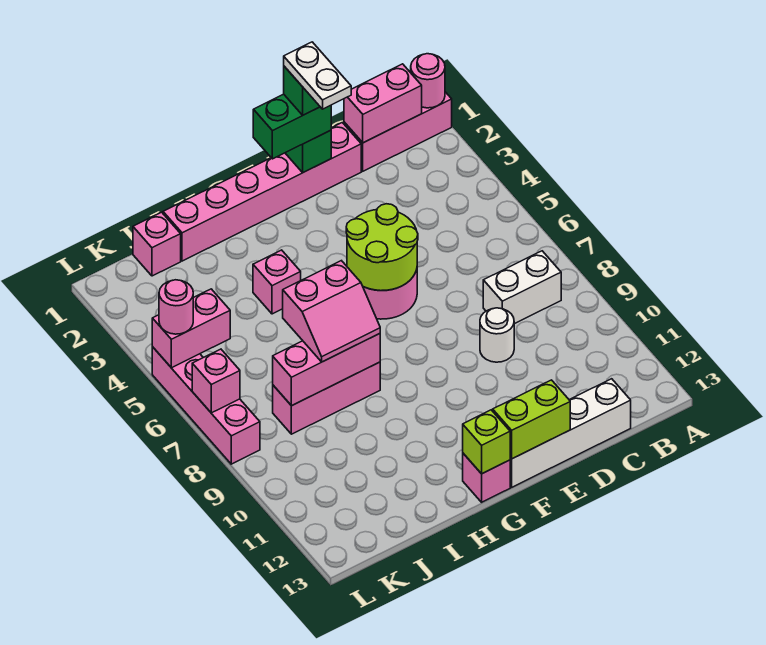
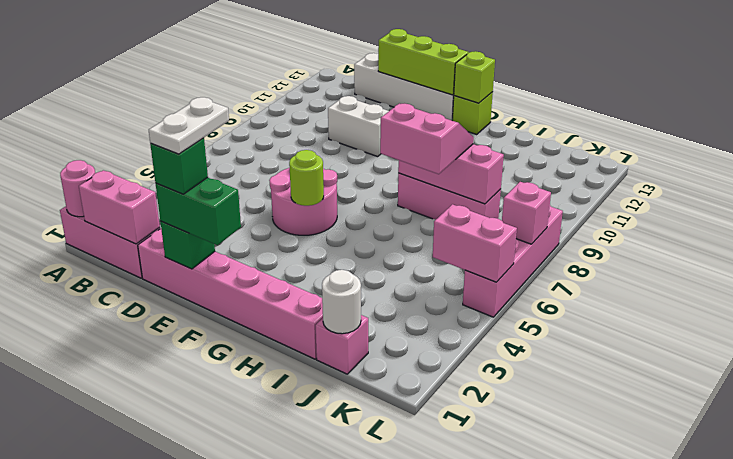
white brick B8:C8 level 1 -> white brick D10:E10 level 1
white round brick D9 level 1 -> white round brick J1 level 2
lime round brick E5:F6 level 2 -> lime round brick F5 level 2
lime brick E13:F13 level 2 -> lime brick D13:F13 level 2
pink brick G13 level 1 -> lime brick G13 level 1
pink brick H4 level 1 -> none
pink round brick L5 level 3 -> none

